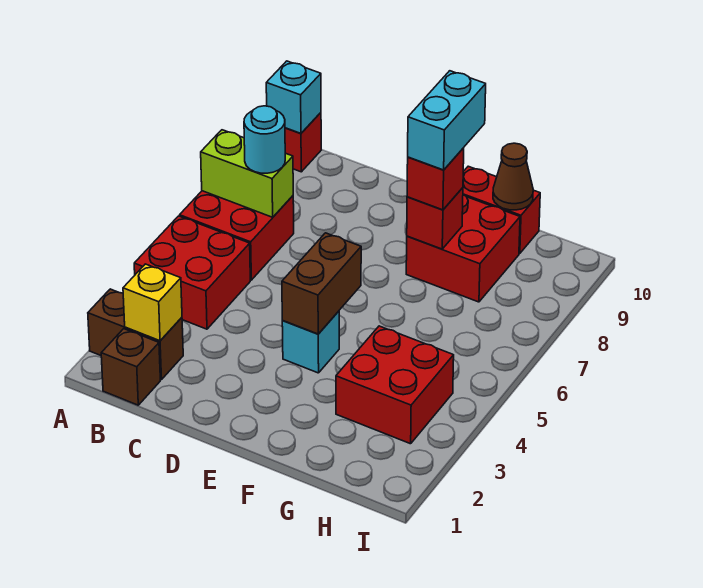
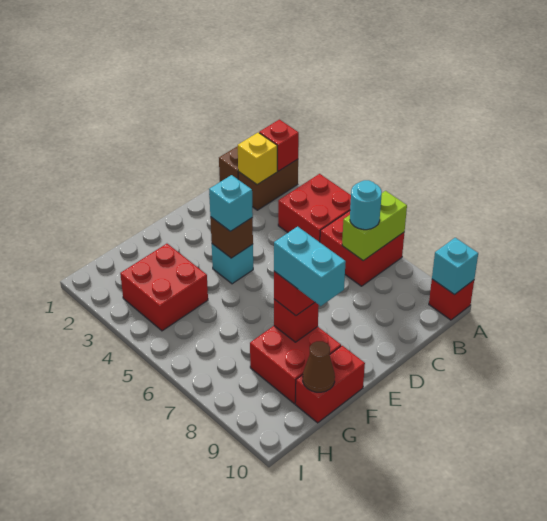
none -> red brick A2 level 2
brown brick E4:E5 level 2 -> brown brick E4 level 2
none -> cyan brick E4 level 3

